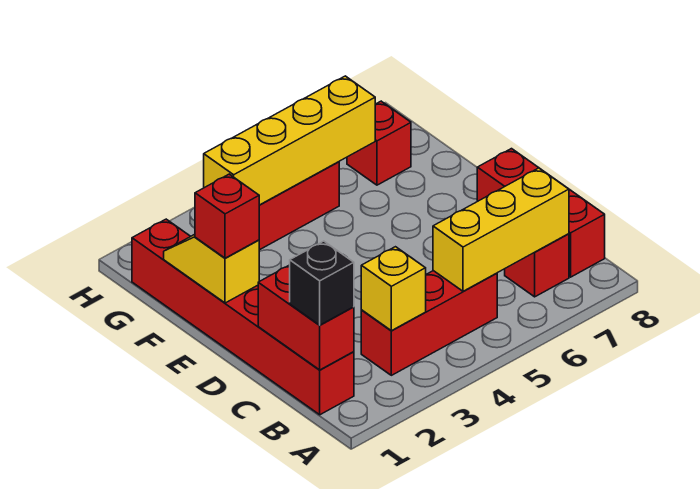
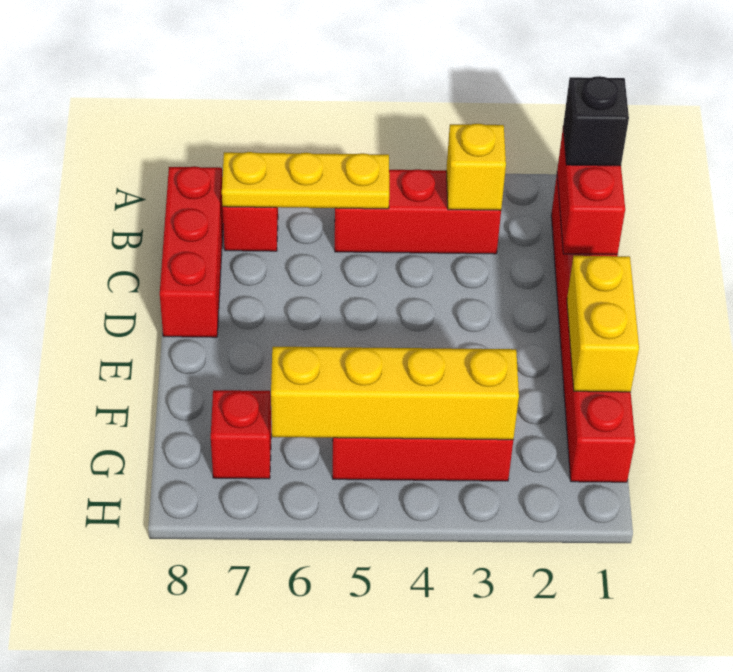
yellow brick B5:B7 level 2 -> yellow plate B5:B7 level 2
yellow slope E1:F1 level 2 top E -> yellow brick E1:F1 level 2
red brick E1 level 3 -> none

